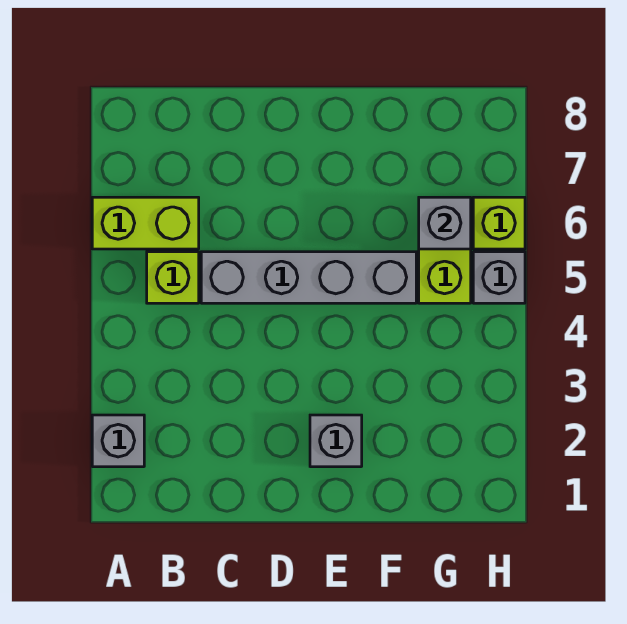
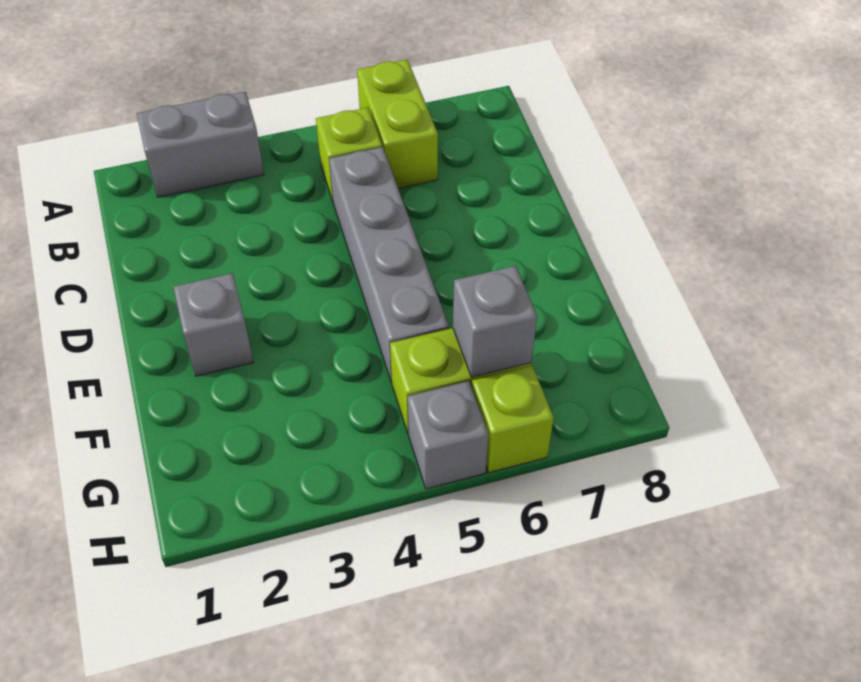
grey brick A2 level 1 -> grey brick A2:A3 level 1

